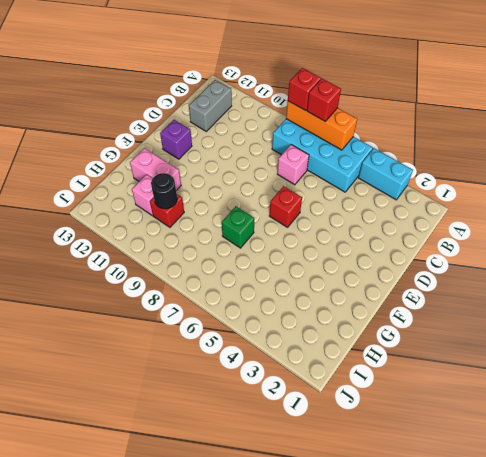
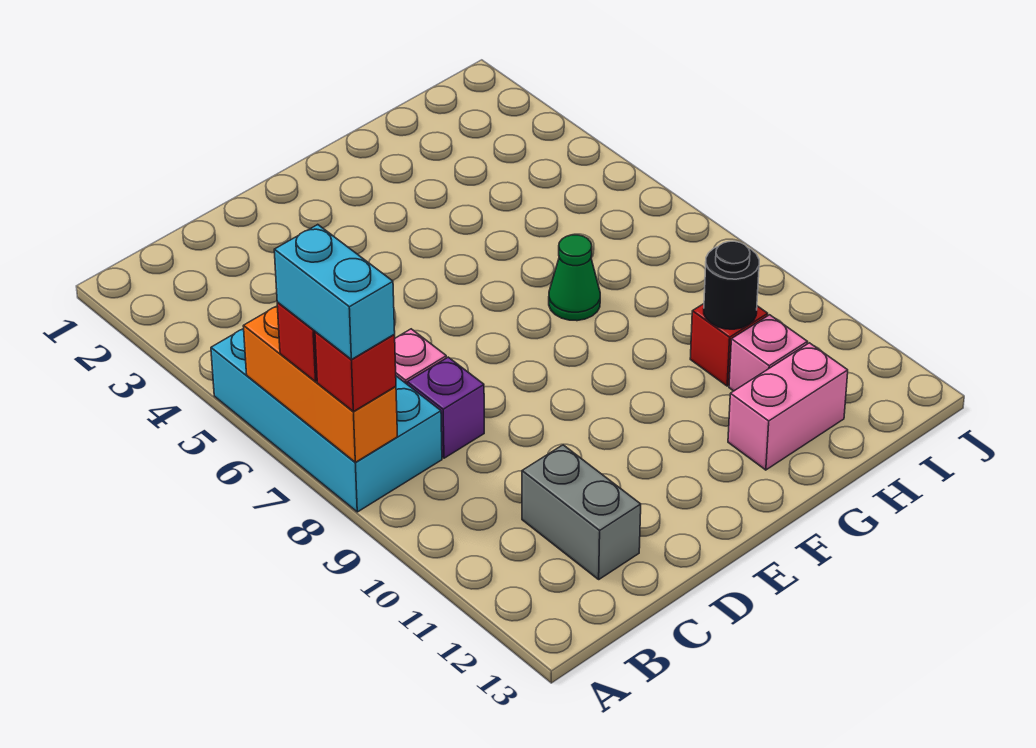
cyan brick A3:A4 level 1 -> cyan brick A7:A8 level 4
grey brick B12:C12 level 1 -> grey brick C11:C12 level 1
red brick E6 level 1 -> none
purple brick E12 level 1 -> purple brick C8 level 1
green brick G7 level 1 -> green cone G7 level 1
pink brick G11:G12 level 1 -> pink brick G12:H12 level 1

